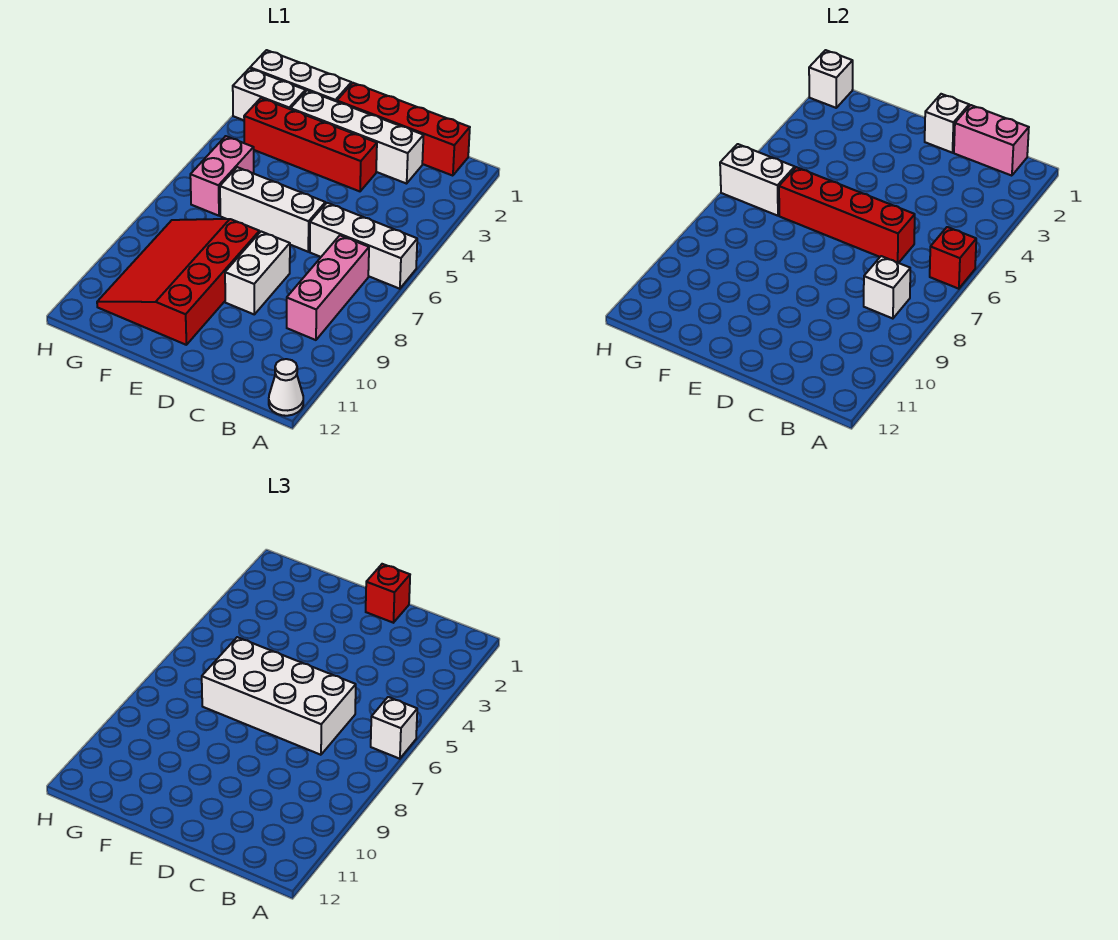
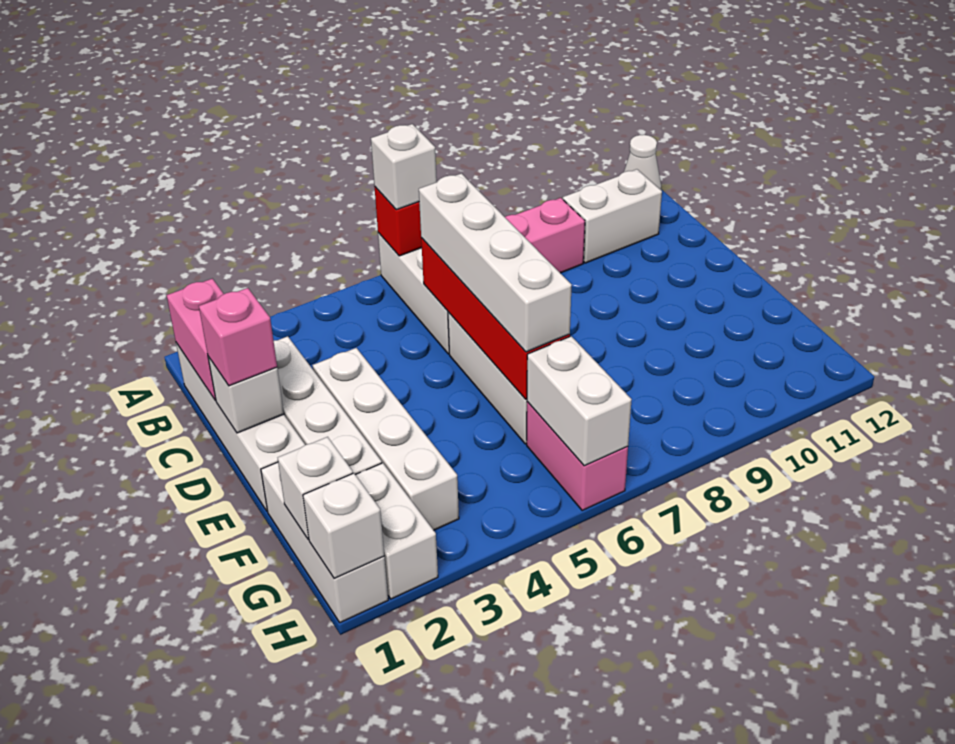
red brick B1:E1 level 1 -> white brick B1:E1 level 1
white brick B8 level 2 -> white brick G1 level 2
white brick C6:F7 level 3 -> white brick C6:F6 level 3
red brick D1 level 3 -> pink brick D1 level 3
red brick D3:G3 level 1 -> white brick D3:G3 level 1
white brick D8:D9 level 1 -> white brick B10:B11 level 1
red slope E8:G11 level 1 top E -> none
pink brick G5:G6 level 1 -> pink brick G6:H6 level 1

